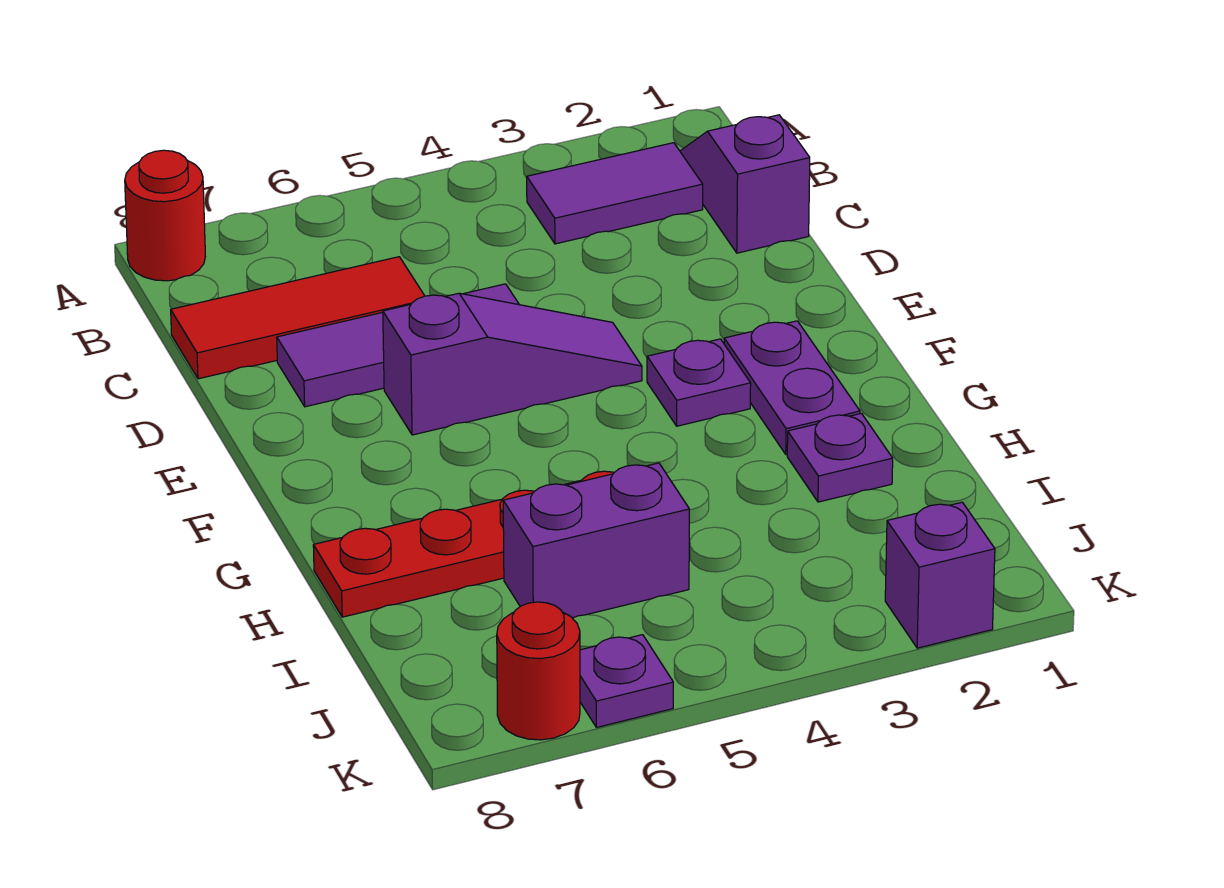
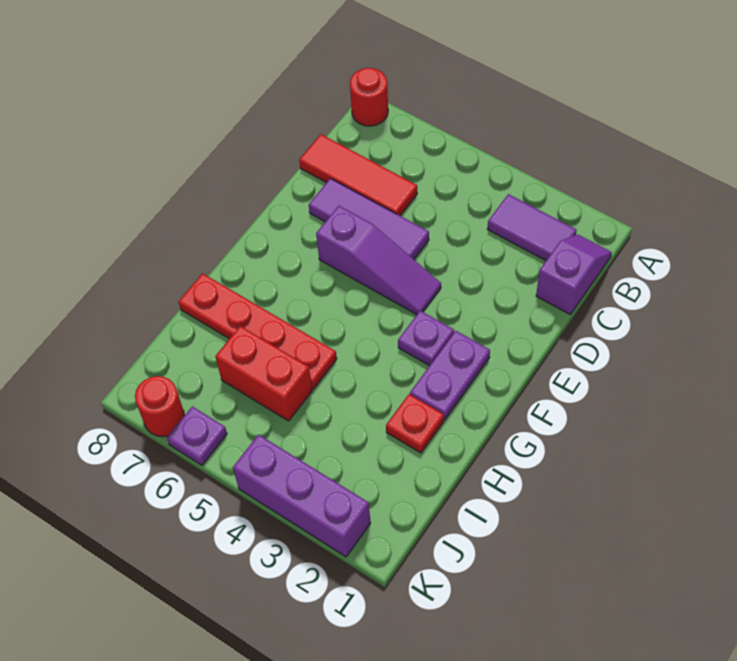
purple plate H2 level 1 -> red plate H2 level 1
purple brick I5:I6 level 1 -> red brick I5:I6 level 1
purple brick K2 level 1 -> purple brick K2:K4 level 1

